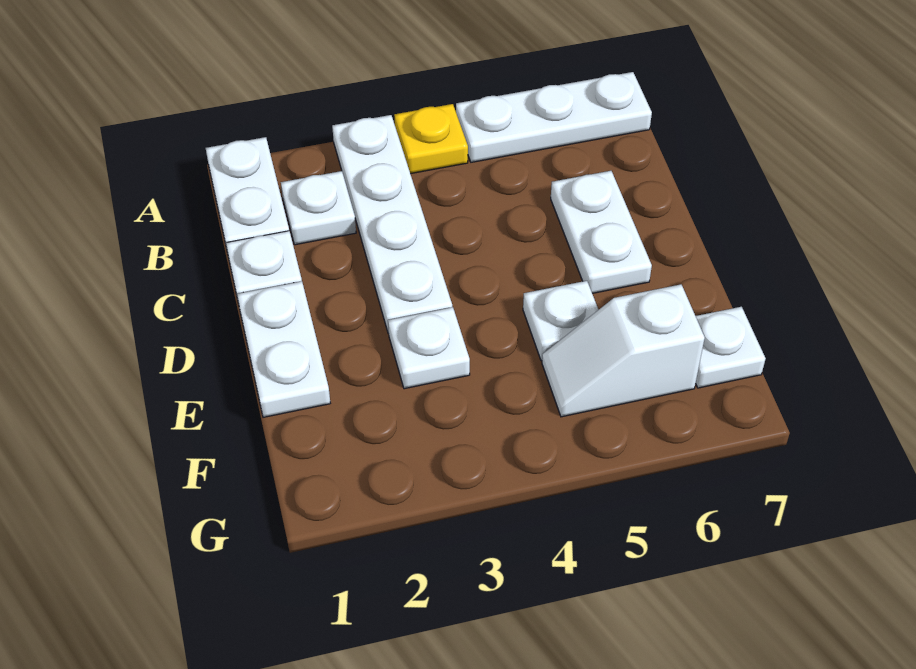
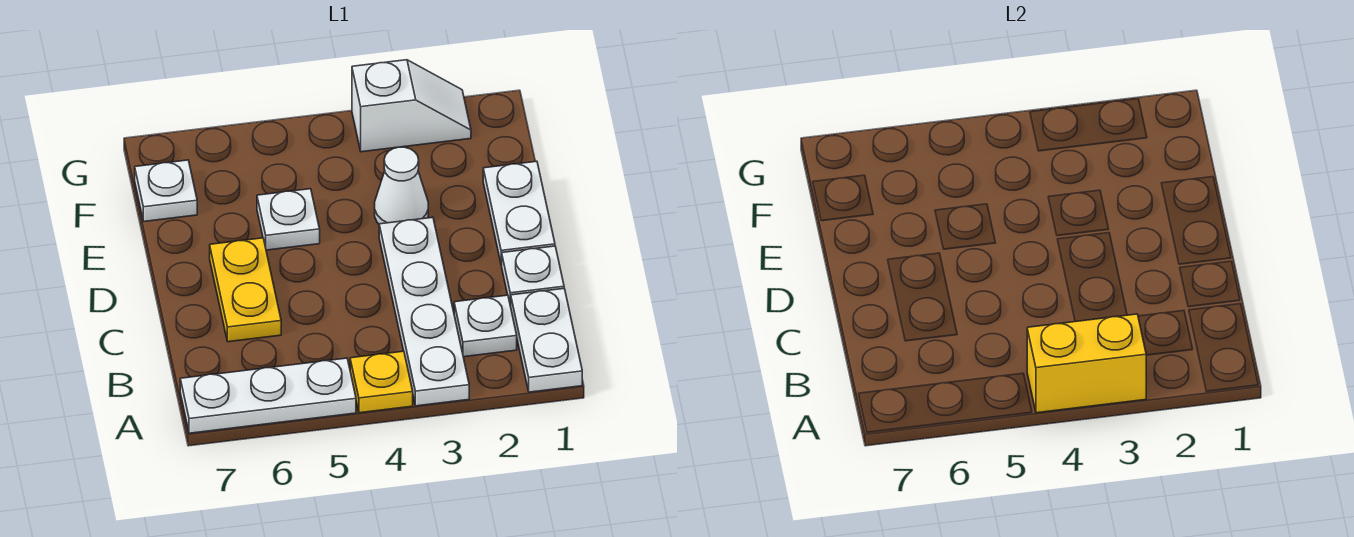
none -> yellow brick A3:A4 level 2
white plate C6:D6 level 1 -> yellow plate C6:D6 level 1
white plate E3 level 1 -> white cone E3 level 1
white slope F5:F6 level 1 top 6 -> white slope G2:G3 level 1 top 3

